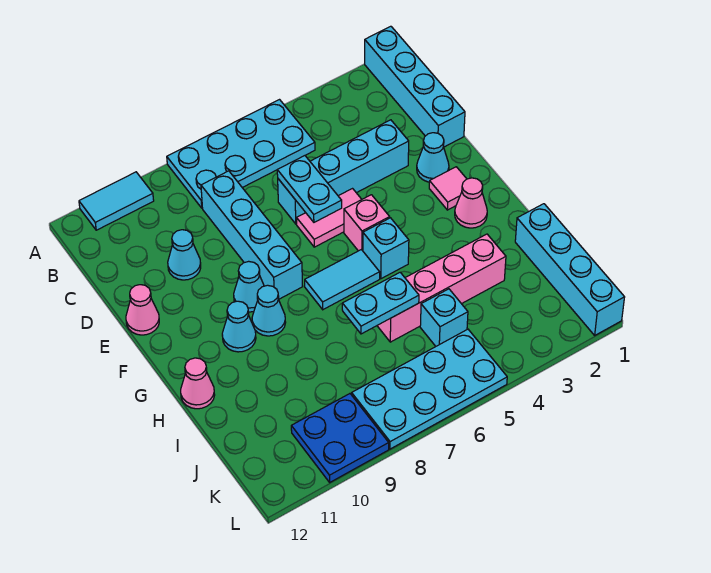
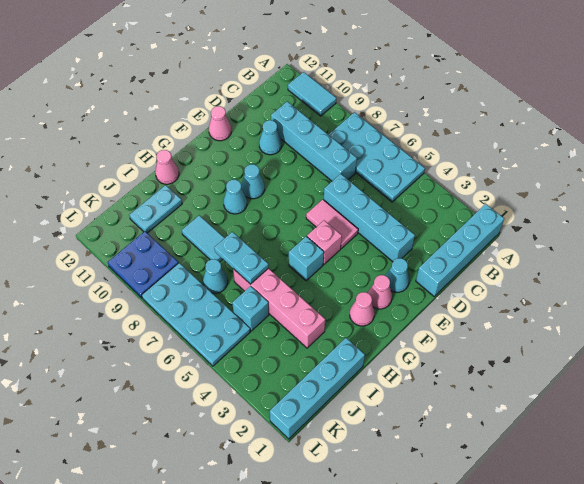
cyan brick C8:F8 level 1 -> cyan brick C7:C10 level 1
cyan plate D6:E6 level 2 -> cyan plate I11:J11 level 1
pink tile F2 level 1 -> pink cone F2 level 1
cyan tile G6:G7 level 1 -> cyan tile I8:I9 level 1
cyan cone G10 level 1 -> cyan cone J7 level 1

